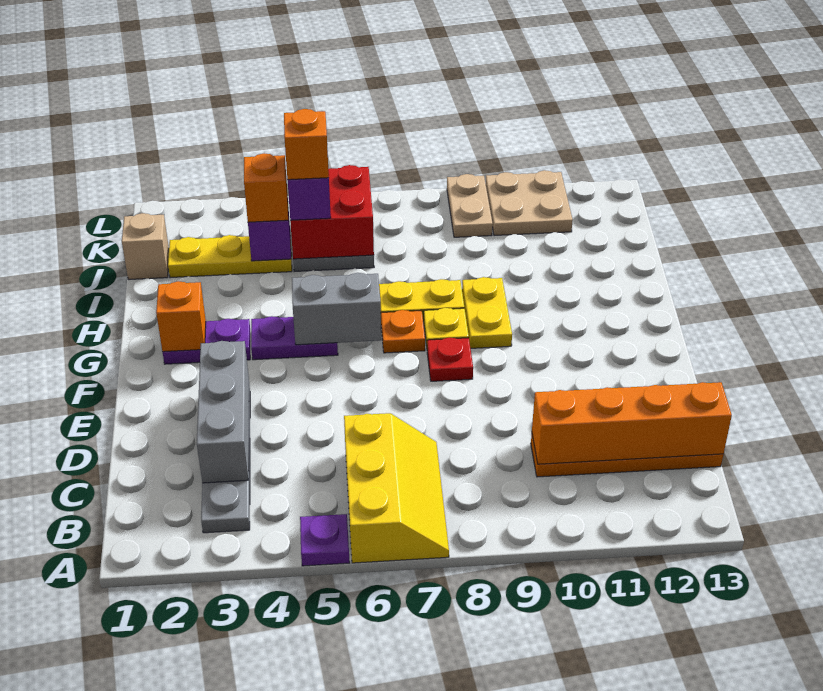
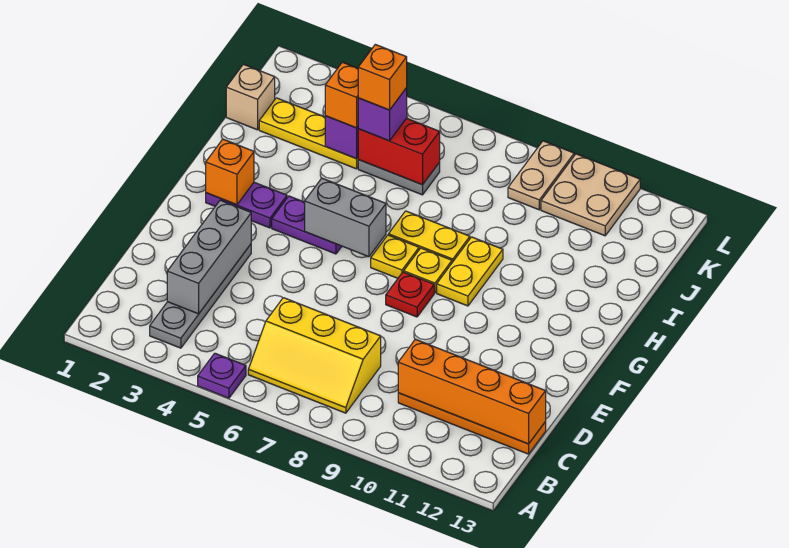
yellow slope A6:C7 level 1 top 6 -> yellow slope B6:C8 level 1 top C
orange plate G7 level 1 -> yellow plate G7 level 1
red brick J5:K6 level 2 -> red brick J5:J6 level 2

